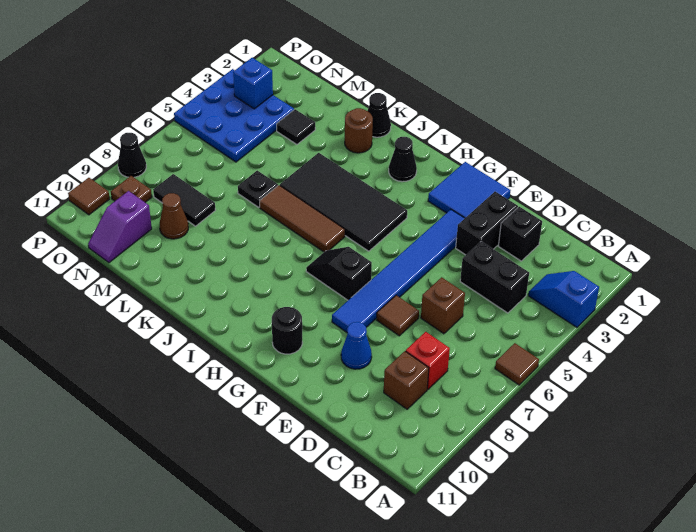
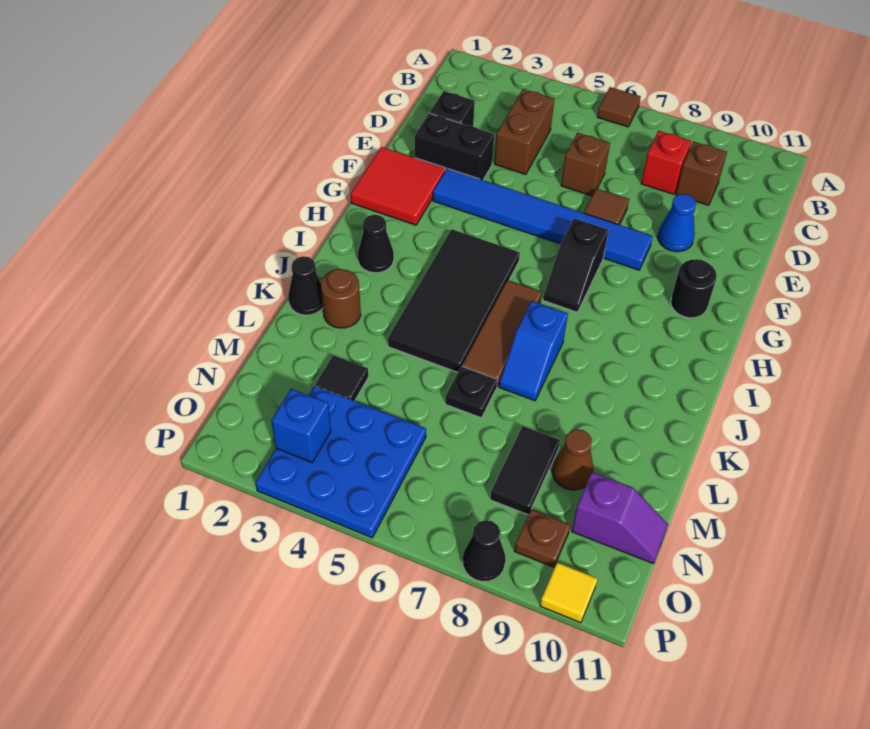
blue slope A3:B3 level 1 top A -> blue slope J7:K7 level 1 top J
black brick C4:D4 level 1 -> brown brick C4:D4 level 1
blue tile F1:G2 level 1 -> red tile F1:G2 level 1
brown tile P10 level 1 -> yellow tile P10 level 1

